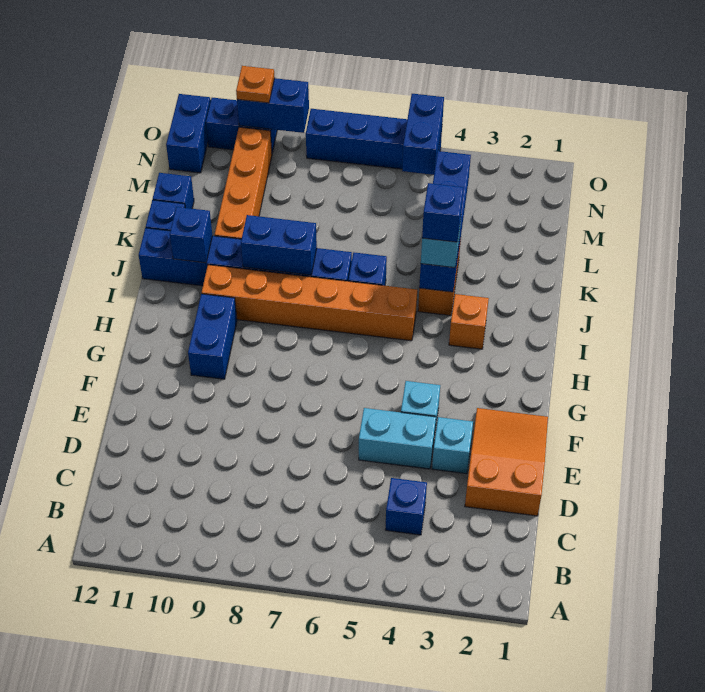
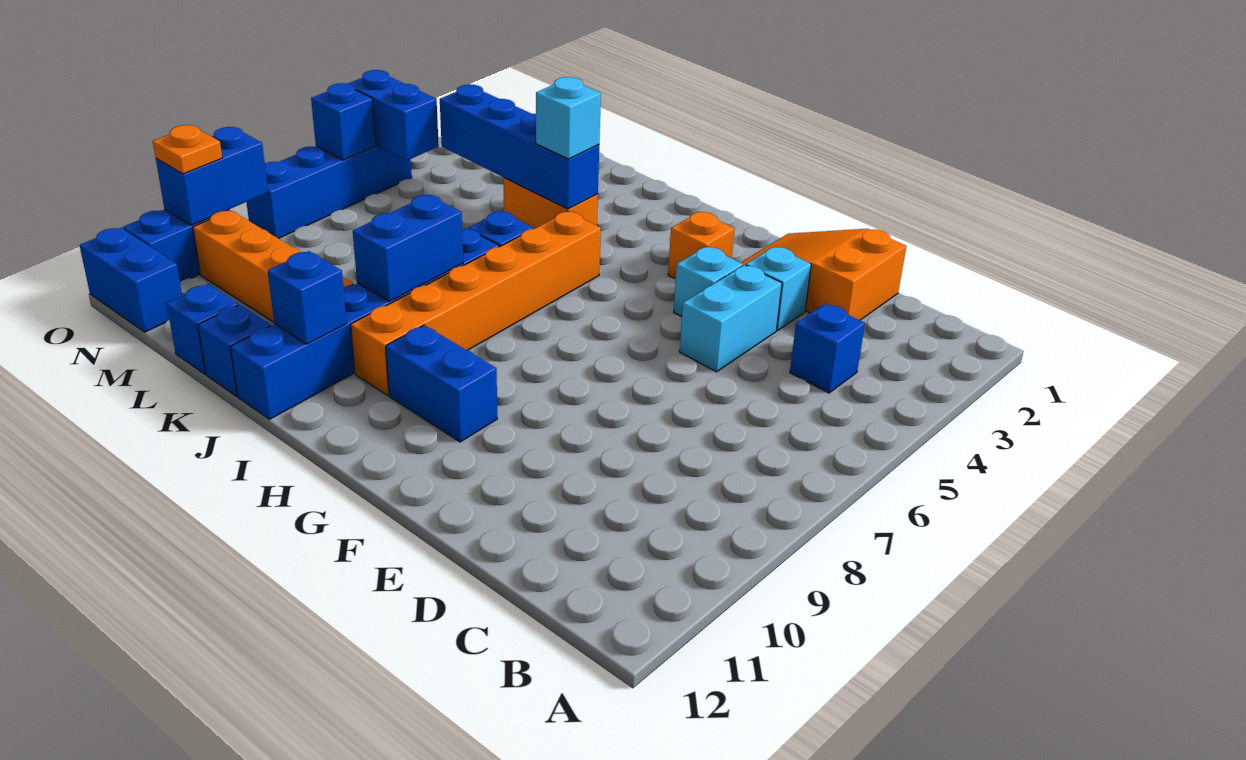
orange brick I3 level 1 -> orange brick G3 level 1
blue brick J4 level 4 -> blue brick O6 level 2

